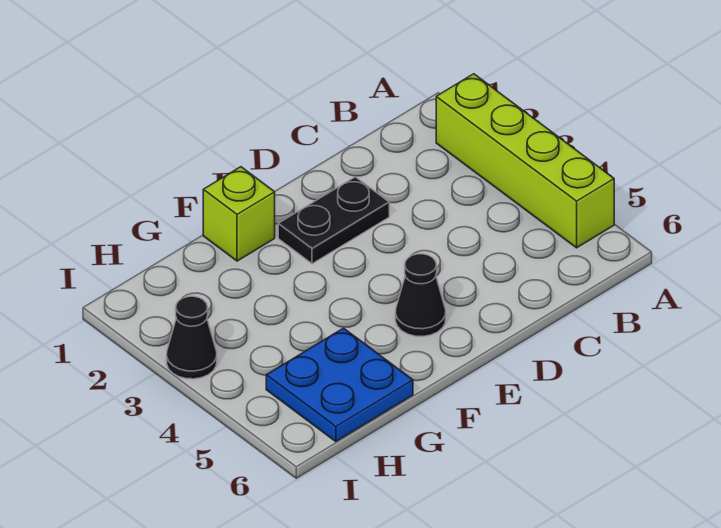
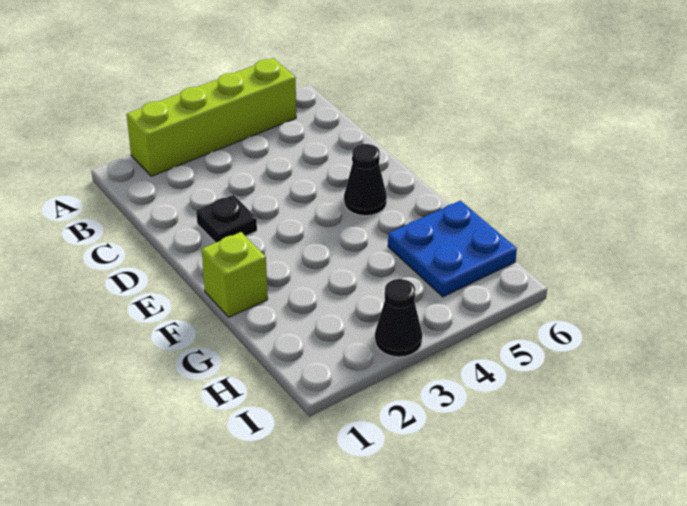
black plate D2:E2 level 1 -> black plate D2 level 1

